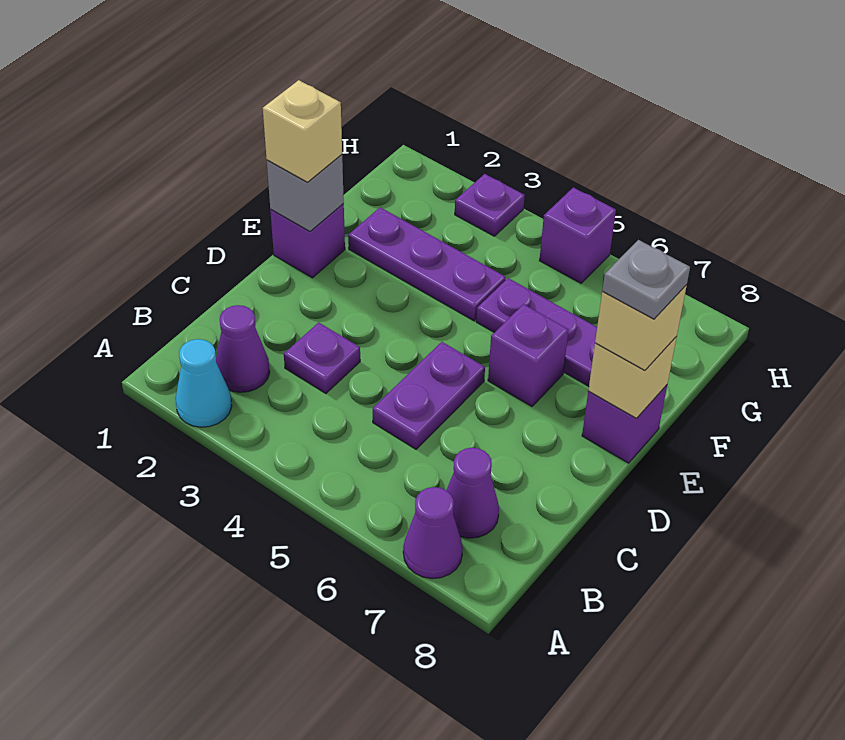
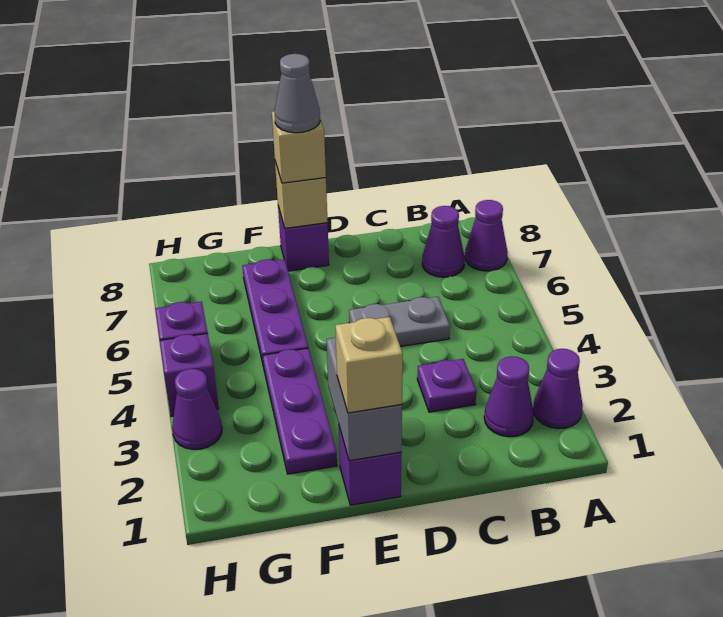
cyan cone A2 level 1 -> purple cone A2 level 1
purple plate C5:D5 level 1 -> grey plate C5:D5 level 1
grey brick E1 level 2 -> grey brick E1:E2 level 2
purple brick E6 level 1 -> purple brick H4 level 1
grey plate E8 level 4 -> grey cone E8 level 4
purple plate H3 level 1 -> purple cone H3 level 1

